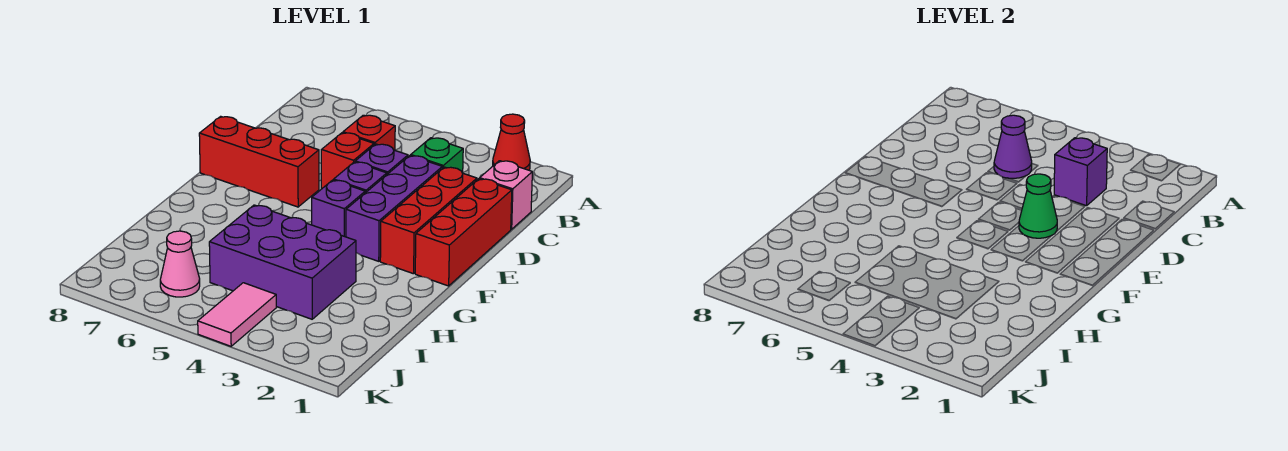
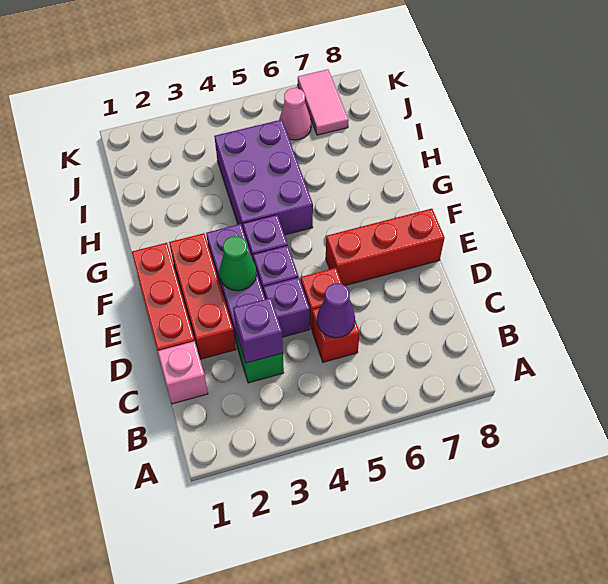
red cone A2 level 1 -> none
purple brick H3:I5 level 1 -> purple brick G4:I5 level 1
pink tile J4:K4 level 1 -> pink tile J7:K7 level 1

